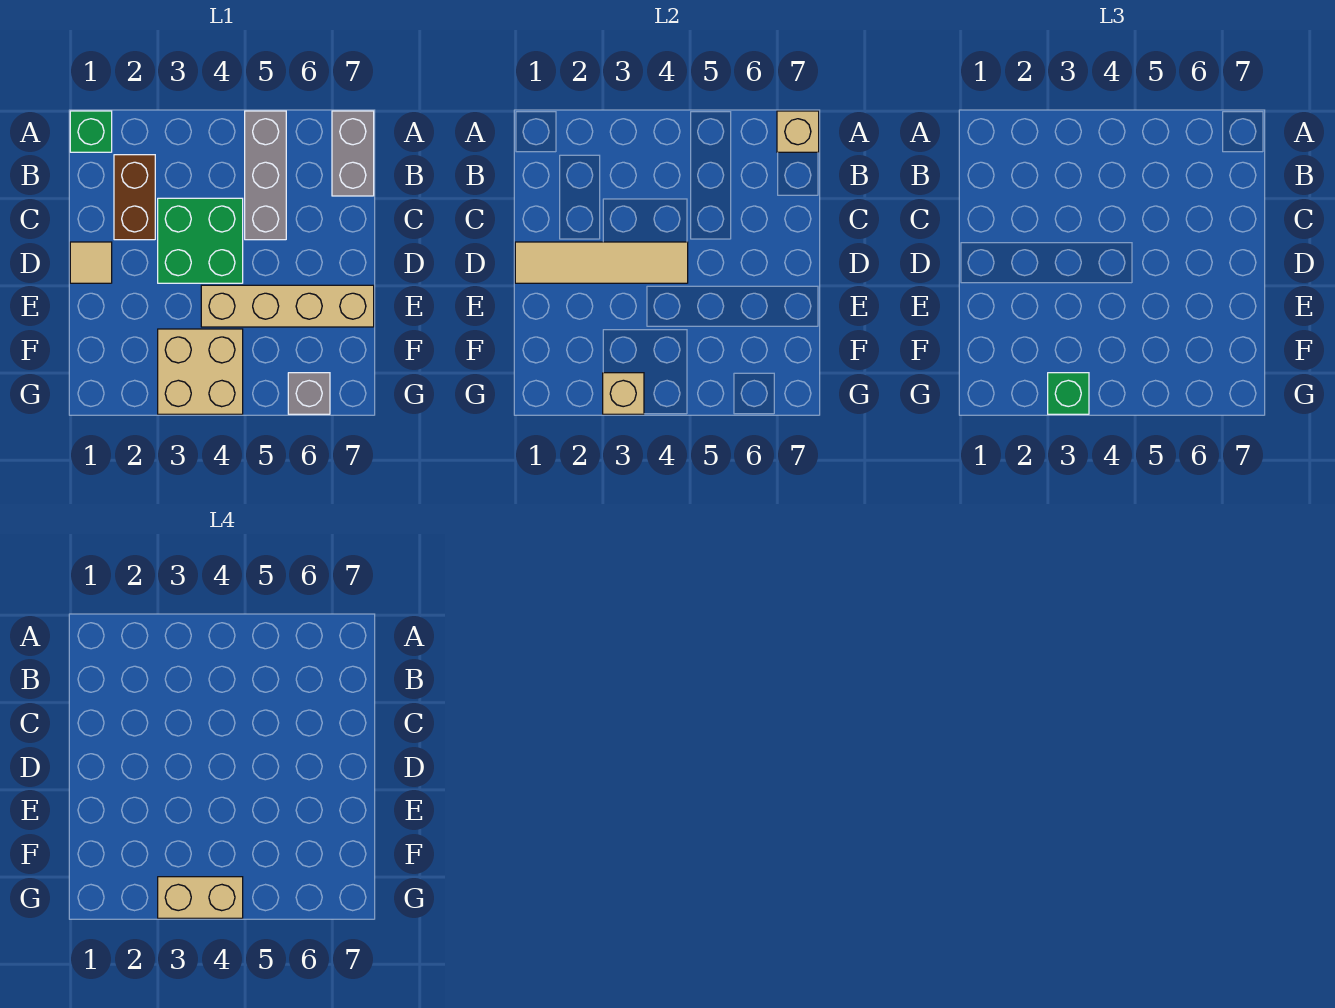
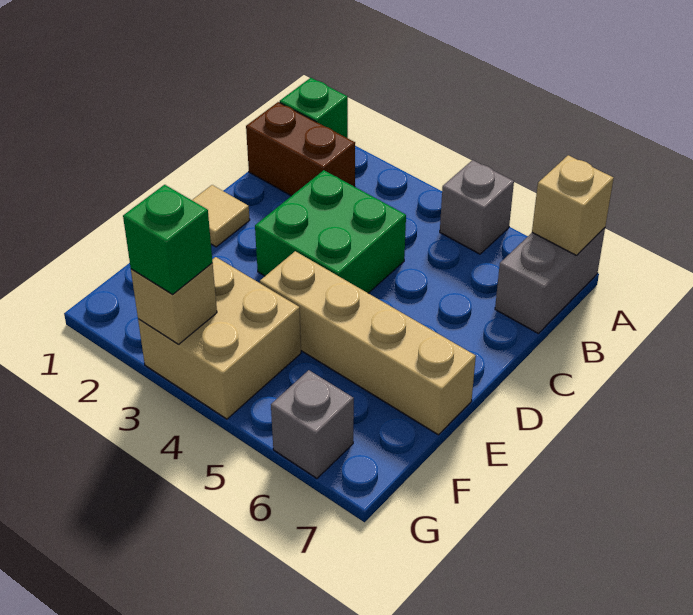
grey brick A5:C5 level 1 -> grey brick A5 level 1
brown brick B2:C2 level 1 -> brown brick B1:B2 level 1
tan tile D1:D4 level 2 -> none
tan brick G3:G4 level 4 -> none

